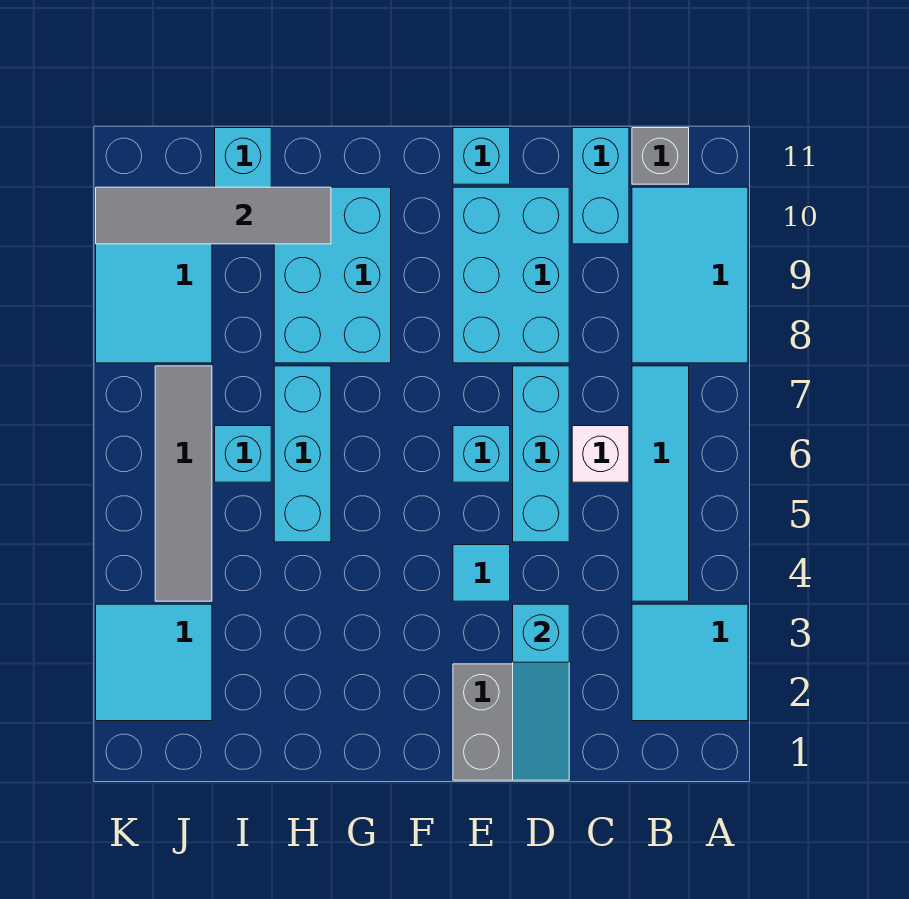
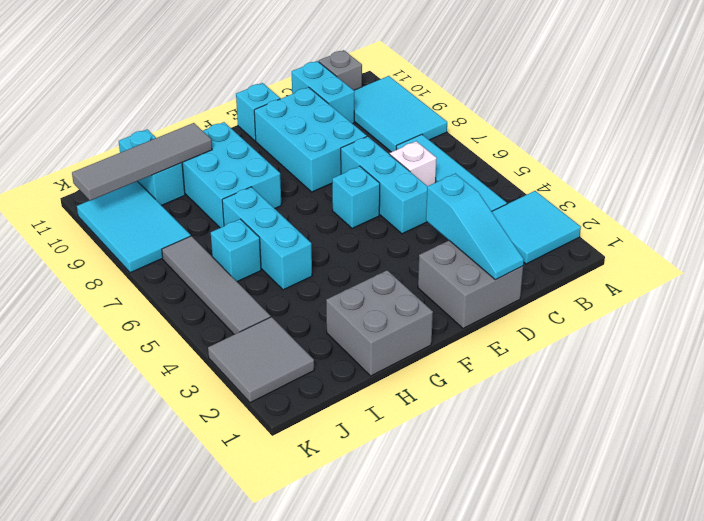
cyan tile E4 level 1 -> none
none -> grey brick G1:H2 level 1
cyan tile J2:K3 level 1 -> grey tile J2:K3 level 1

